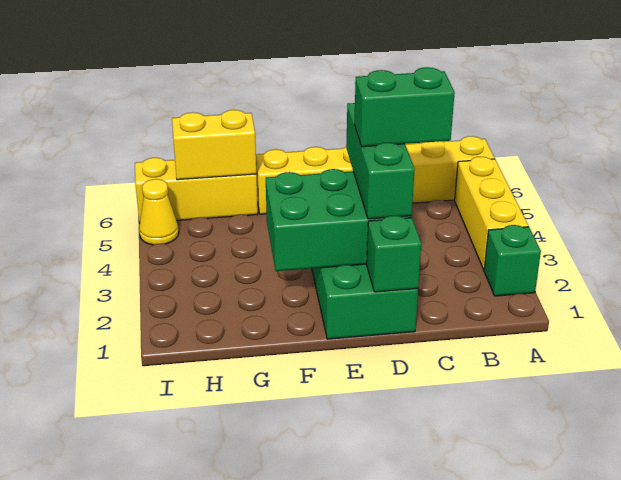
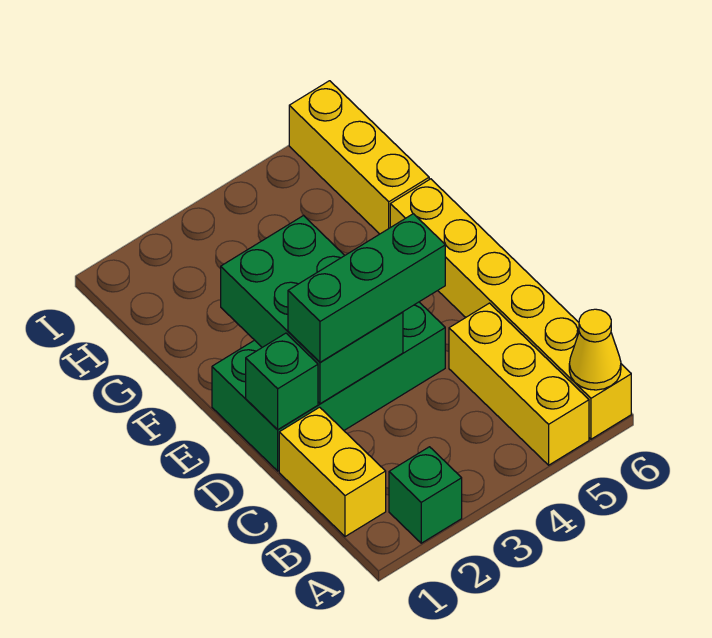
yellow brick A3:A5 level 1 -> yellow brick A5:C5 level 1
green brick C3:D3 level 4 -> none
yellow brick G6:H6 level 2 -> yellow brick B1:C1 level 1
yellow cone I5 level 1 -> yellow cone A6 level 2

